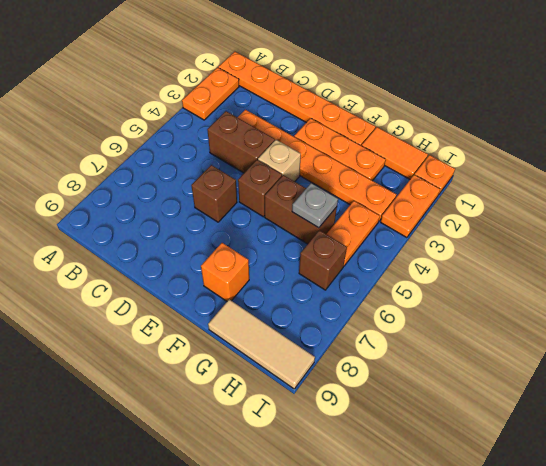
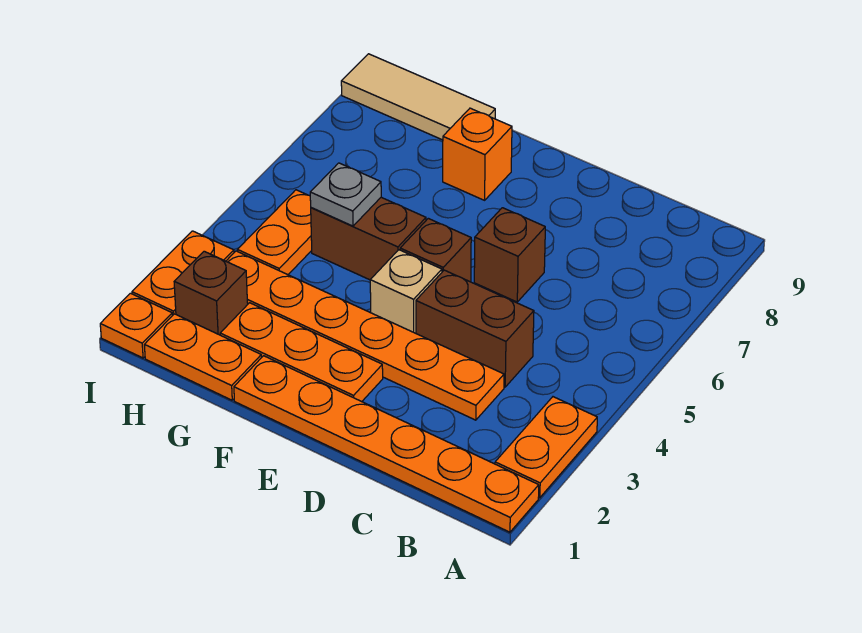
orange tile G1:H1 level 1 -> orange plate G1:H1 level 1
brown brick H6 level 1 -> brown brick H2 level 1

